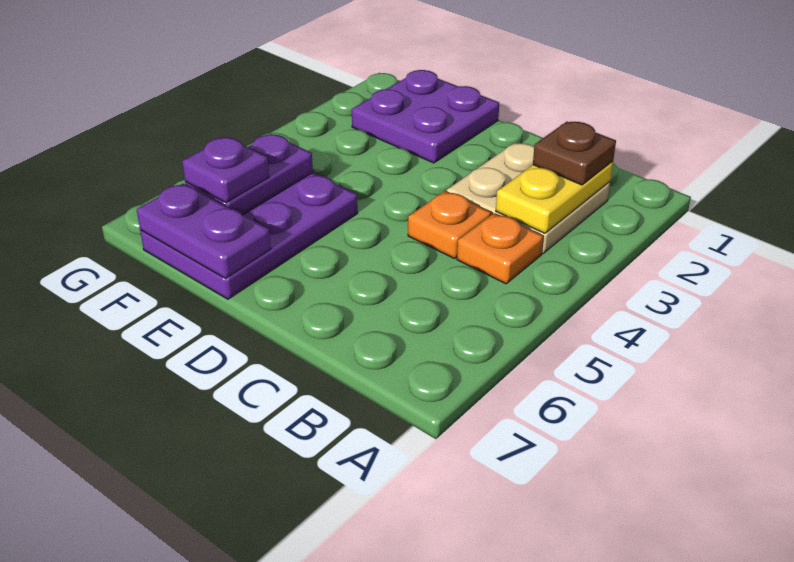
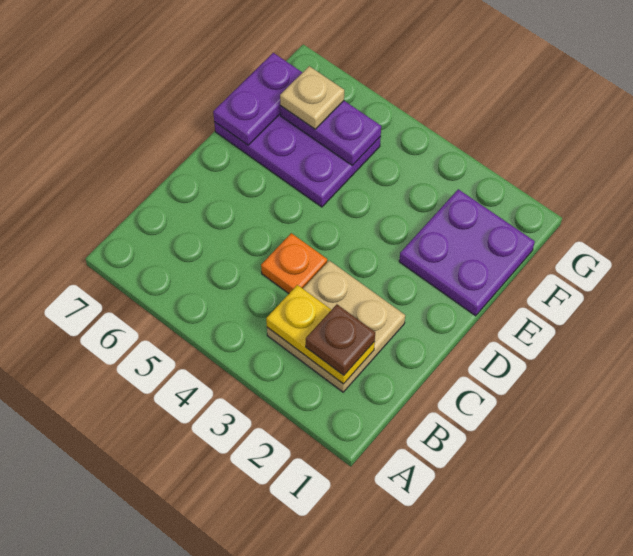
orange plate B4 level 1 -> none
purple plate F6 level 3 -> tan plate F6 level 3

